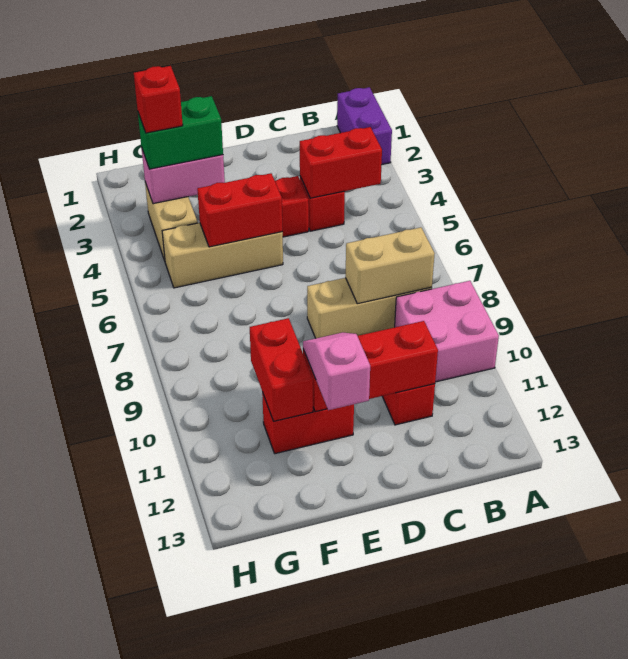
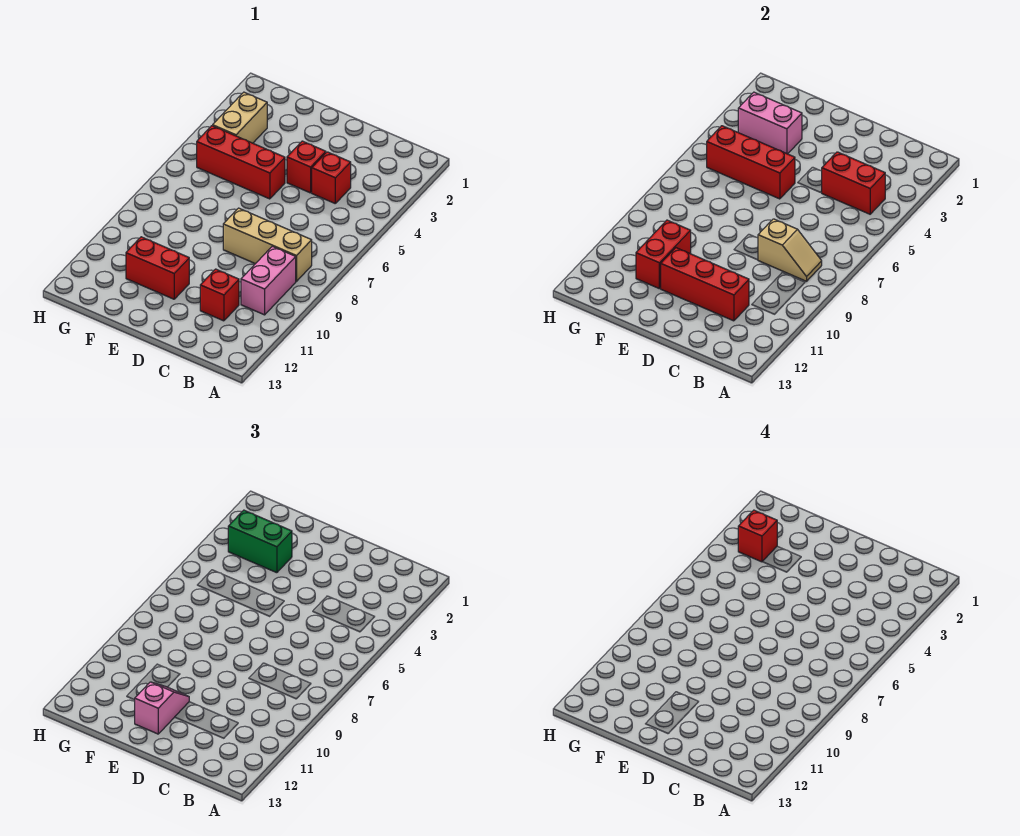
purple brick A1:A2 level 1 -> none
pink brick A9:B10 level 1 -> pink brick B9:B10 level 1
tan brick B8:C8 level 2 -> tan slope B8:C8 level 2 top C
tan brick E5:G5 level 1 -> red brick E5:G5 level 1
red brick E5:F5 level 2 -> red brick E5:G5 level 2

